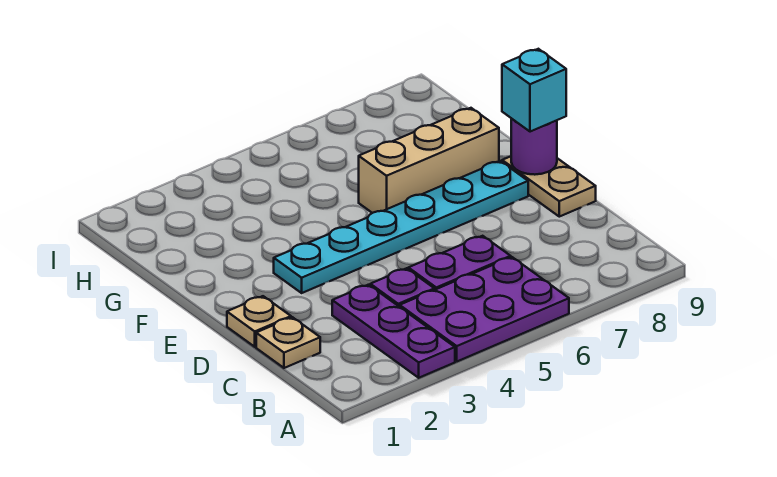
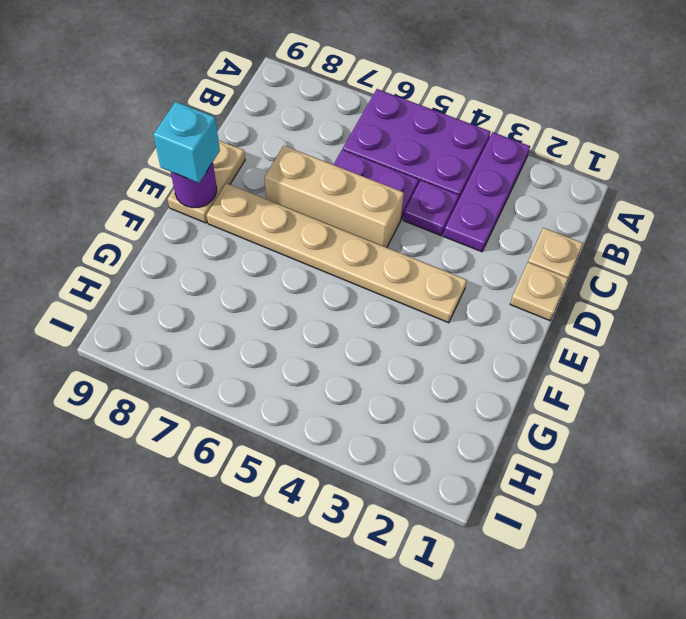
cyan plate E3:E8 level 1 -> tan plate E3:E8 level 1
tan brick F6:F8 level 1 -> tan brick D5:D7 level 1

